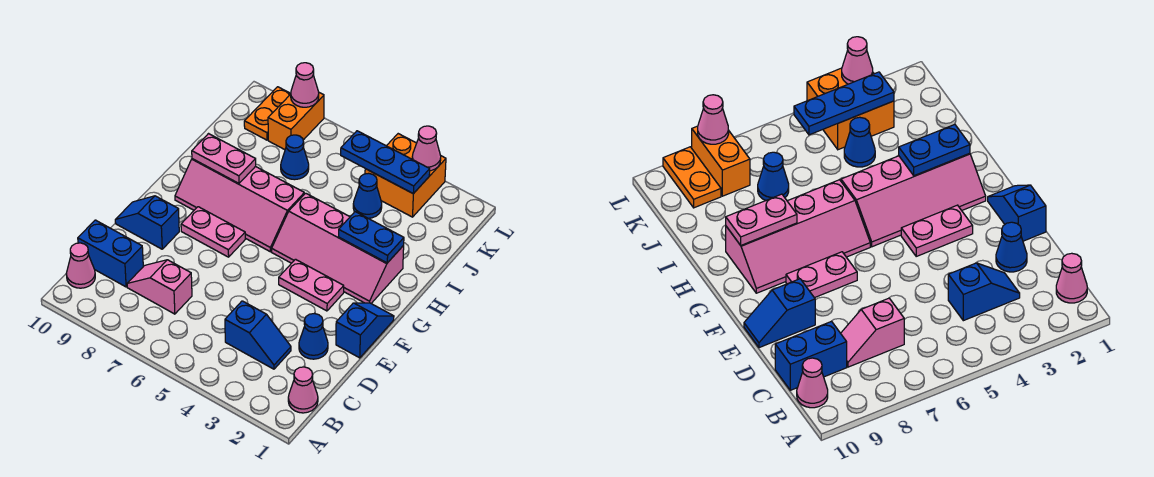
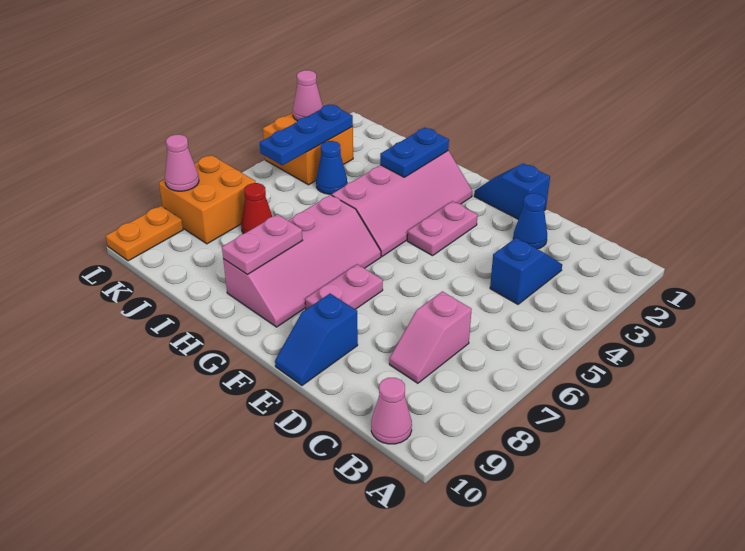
pink cone B1 level 1 -> none
blue brick C9:C10 level 1 -> none
blue cone J7 level 1 -> red cone J7 level 1
orange brick K8:L8 level 1 -> orange brick K7:L8 level 1
orange plate K9:L9 level 1 -> orange plate L9:L10 level 1

